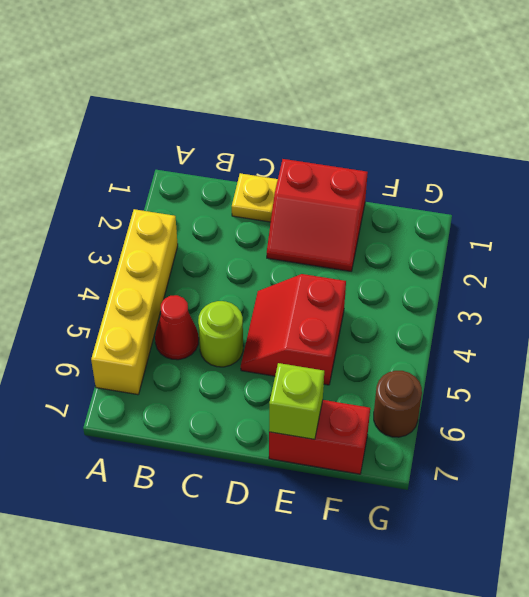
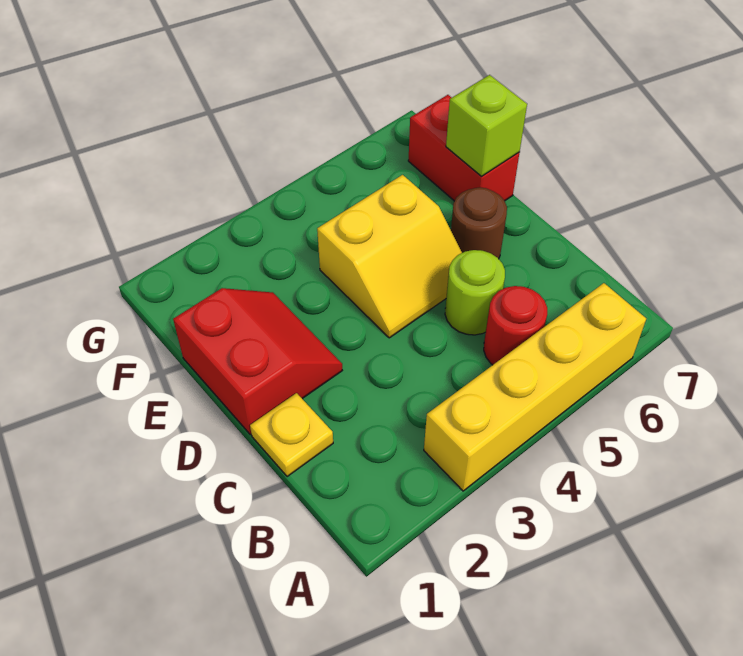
red cone B5 level 1 -> red round brick B5 level 1
red slope D4:E5 level 1 top E -> yellow slope D4:E5 level 1 top E
brown round brick G6 level 1 -> brown round brick D6 level 1

